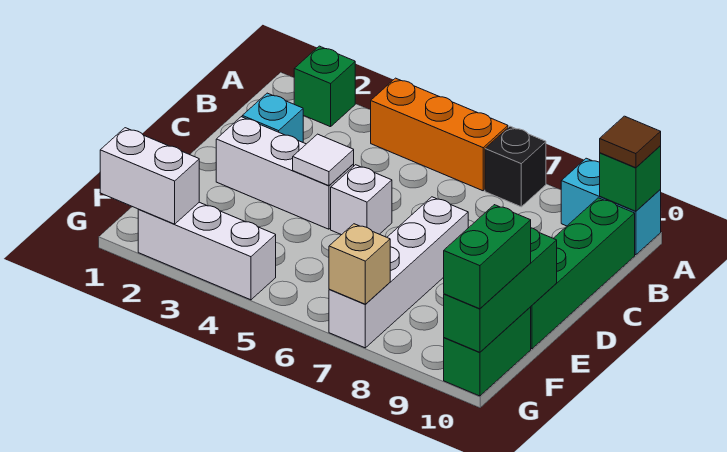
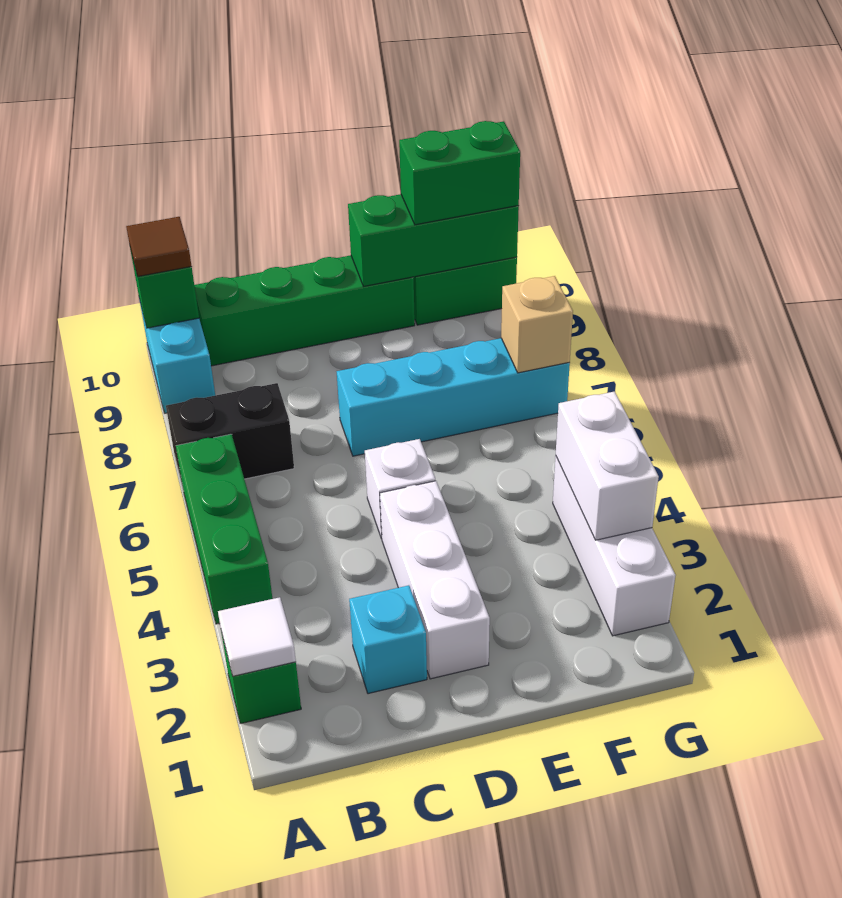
orange brick A4:A6 level 1 -> green brick A4:A6 level 1
black brick A7 level 1 -> black brick A7:B7 level 1
white tile D4 level 2 -> white tile A2 level 2
white brick D7:G7 level 1 -> cyan brick D7:G7 level 1
white brick G1:G2 level 2 -> white brick G3:G4 level 2

